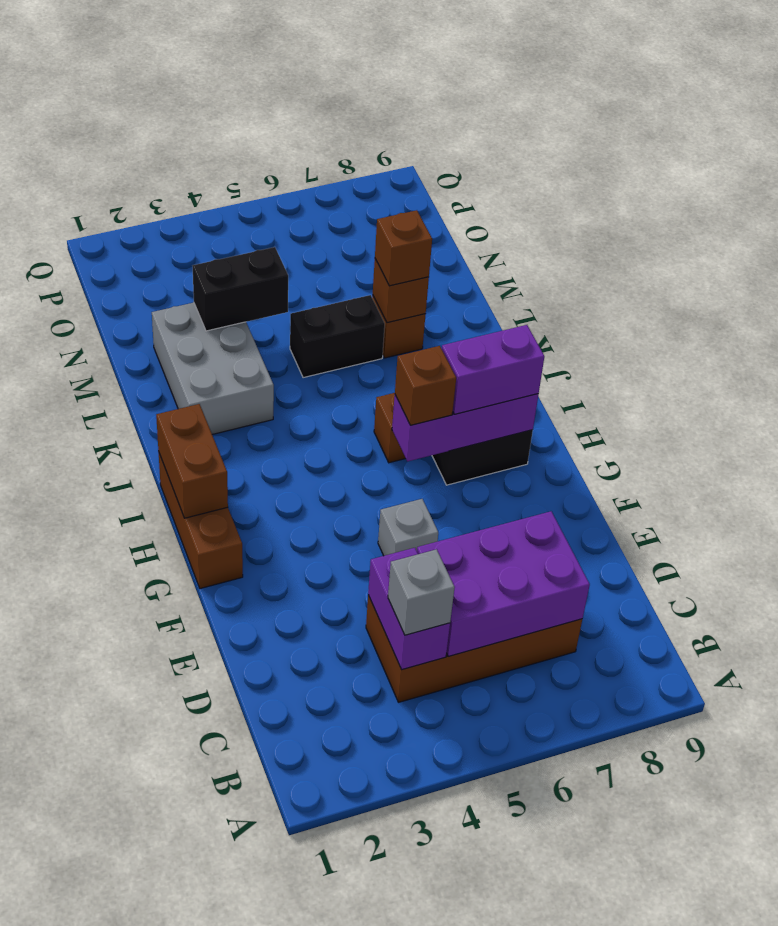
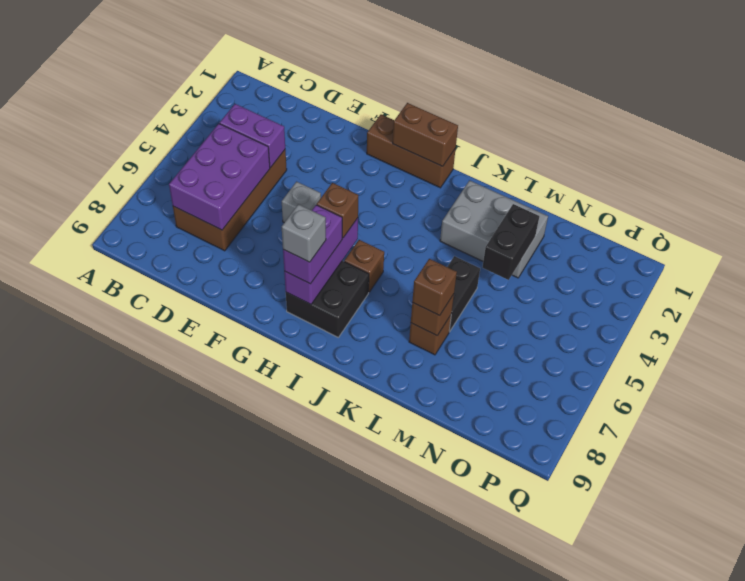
grey brick C4 level 3 -> grey brick H8 level 4

